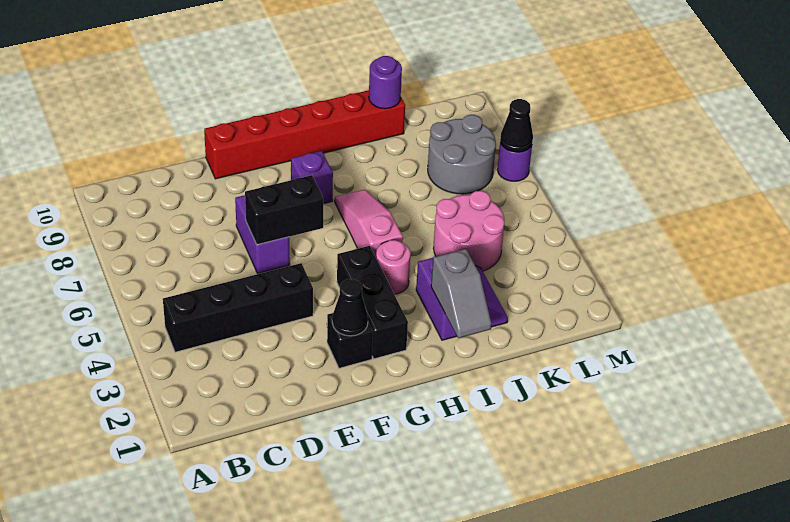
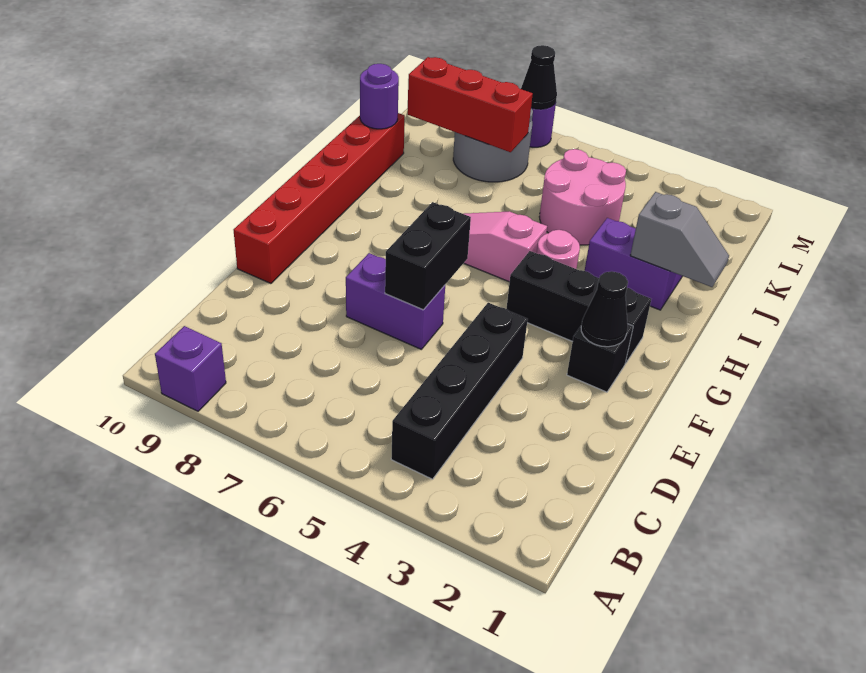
purple brick G8 level 1 -> purple brick A9 level 1
none -> red brick K7:K9 level 2

